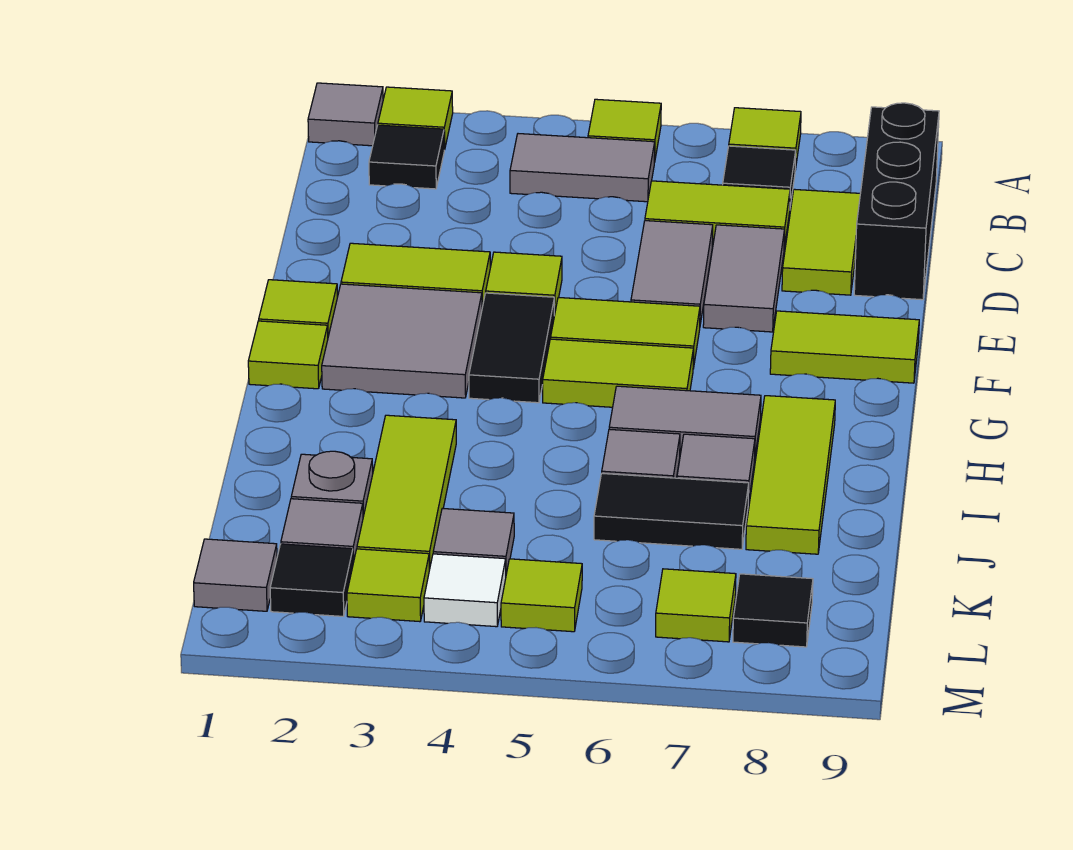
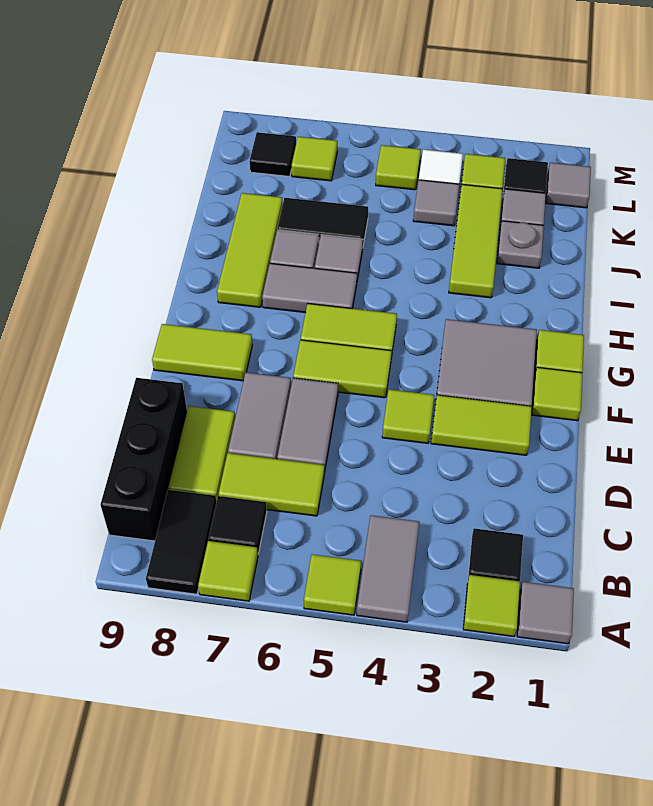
grey tile B4:B5 level 1 -> grey tile A4:B4 level 1
black tile F4:G4 level 1 -> black tile A8:B8 level 1

